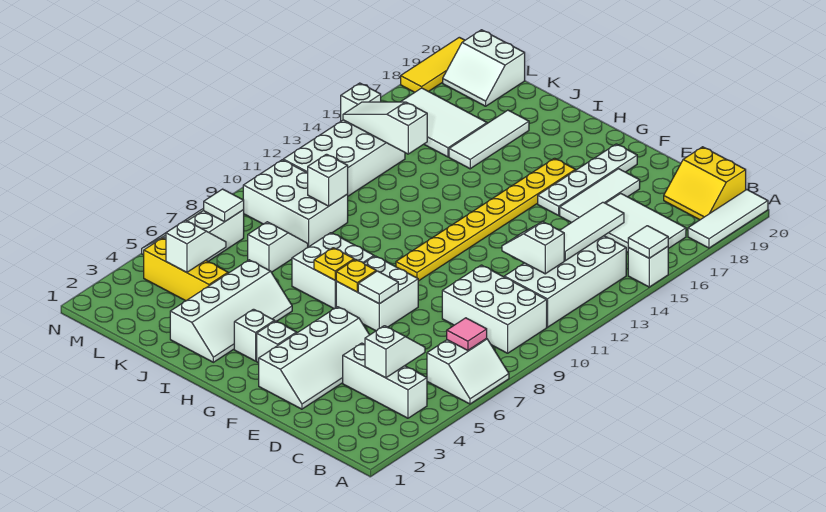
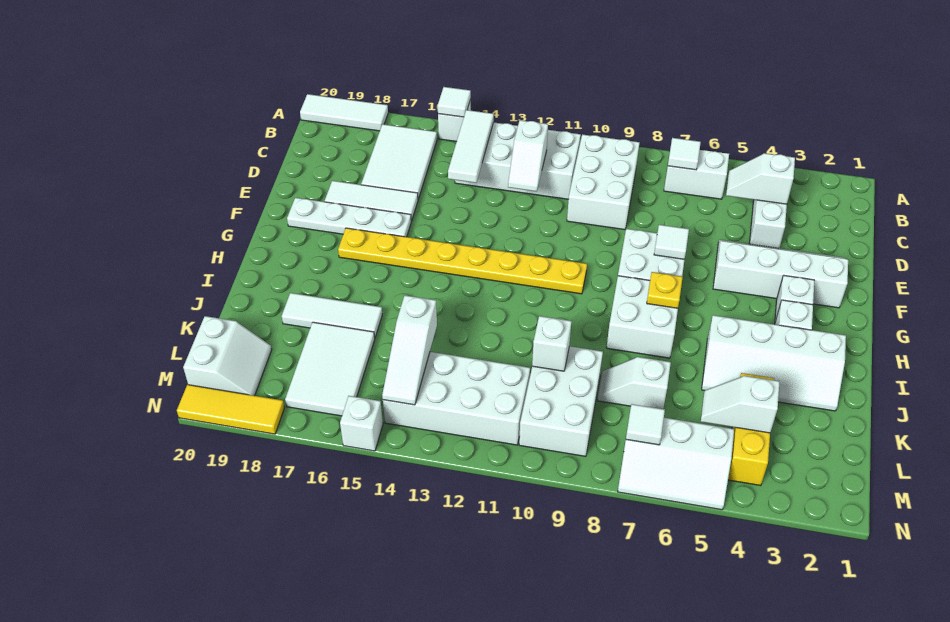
pink tile B7 level 2 -> white tile B7 level 2
yellow slope B19:C20 level 1 top 20 -> none
white tile C13:C15 level 2 -> white tile B14:D14 level 2
yellow plate G7 level 2 -> none
white slope I2:J5 level 1 top J -> white slope I2:J5 level 1 top I

